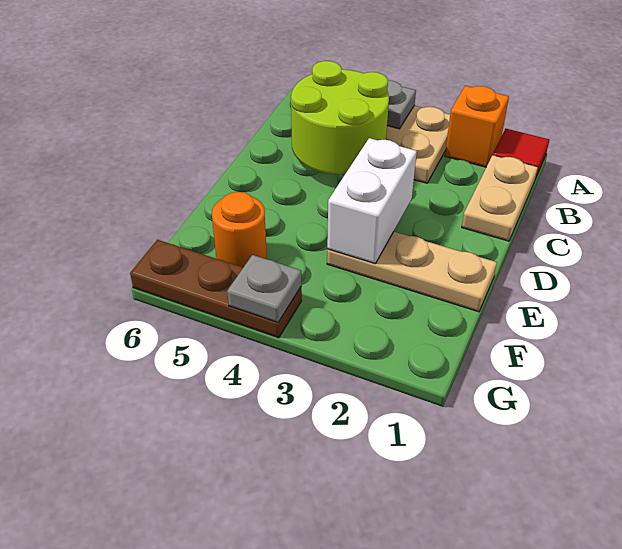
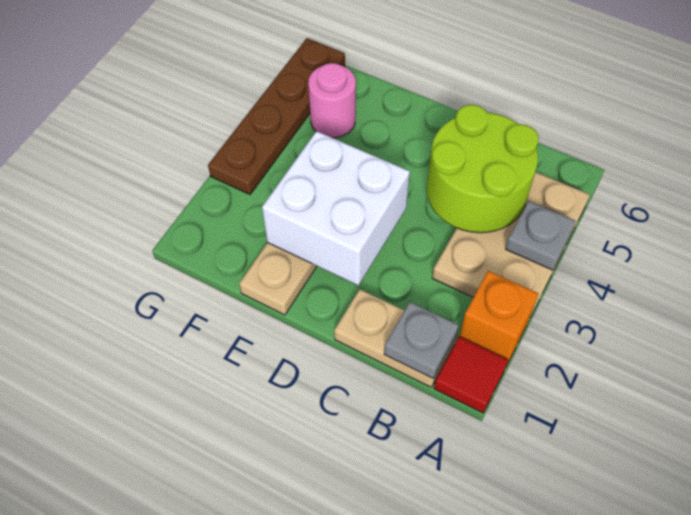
white brick D3:E3 level 2 -> white brick D2:E3 level 2
orange round brick F5 level 1 -> pink round brick F5 level 1
brown plate G4:G6 level 1 -> brown plate G3:G6 level 1
grey plate G4 level 2 -> grey plate B1 level 2

